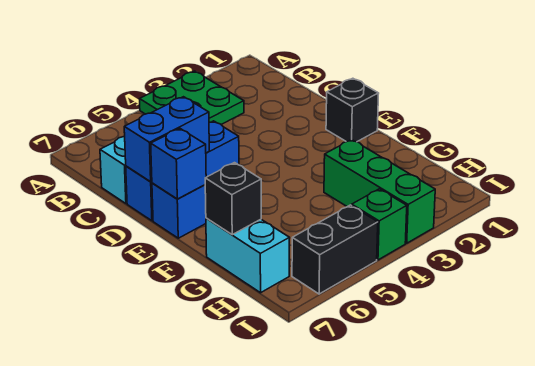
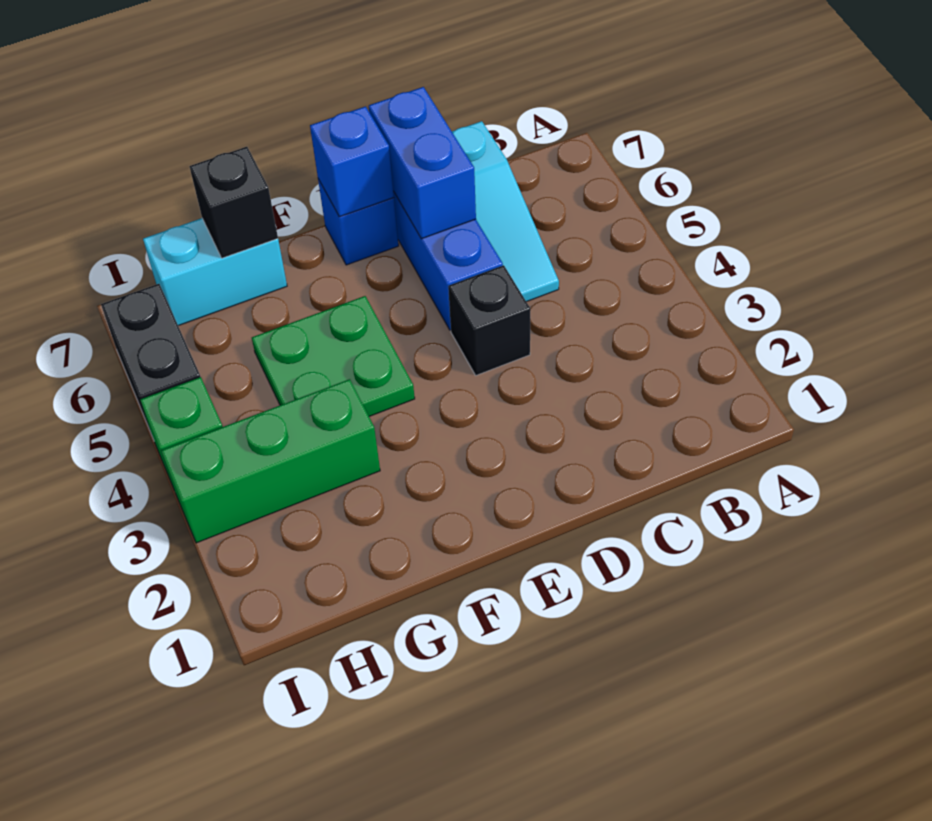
green plate A3:B4 level 1 -> green plate F4:G5 level 1
black brick E1 level 1 -> black brick D4 level 1

